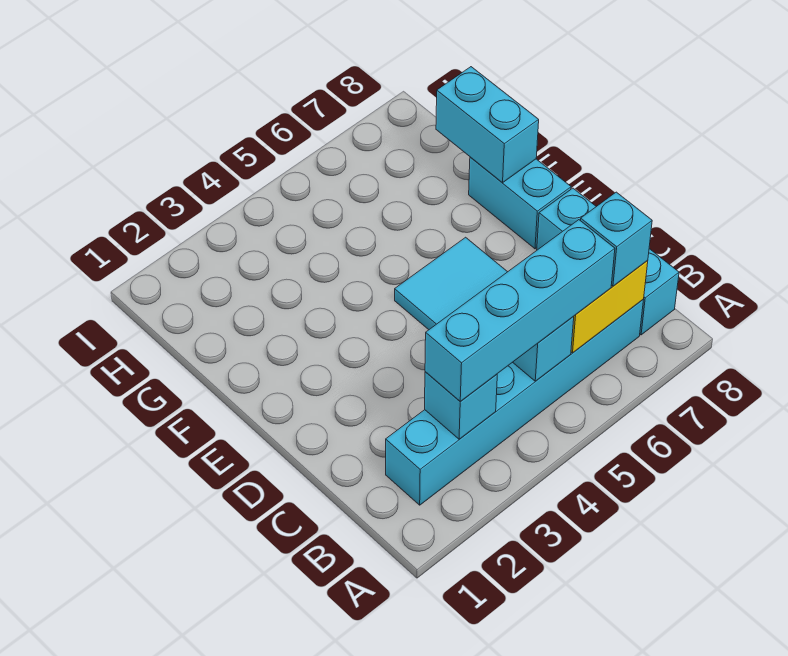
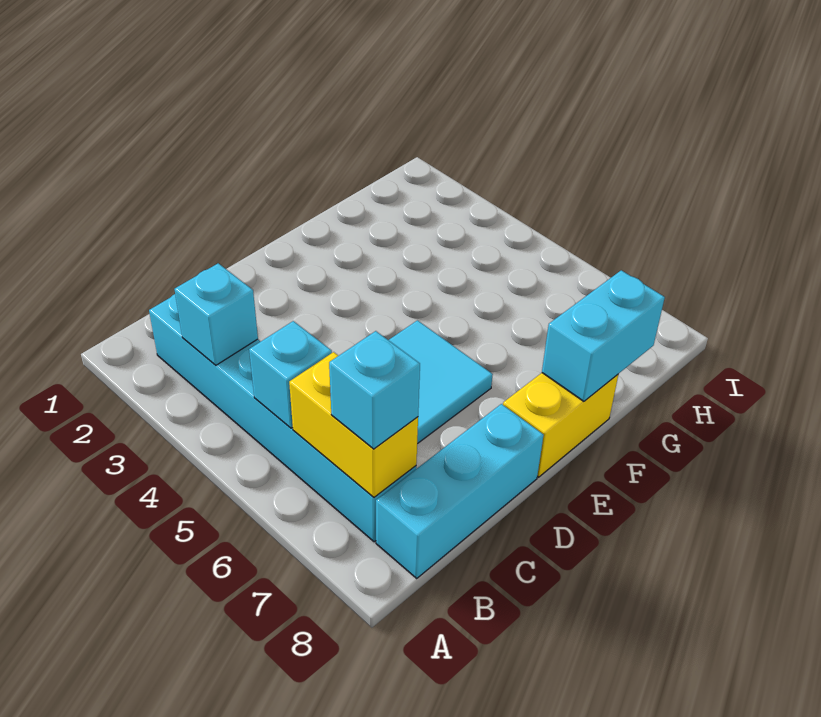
cyan brick B3:B6 level 3 -> none
cyan brick E8:F8 level 1 -> yellow brick E8:F8 level 1

